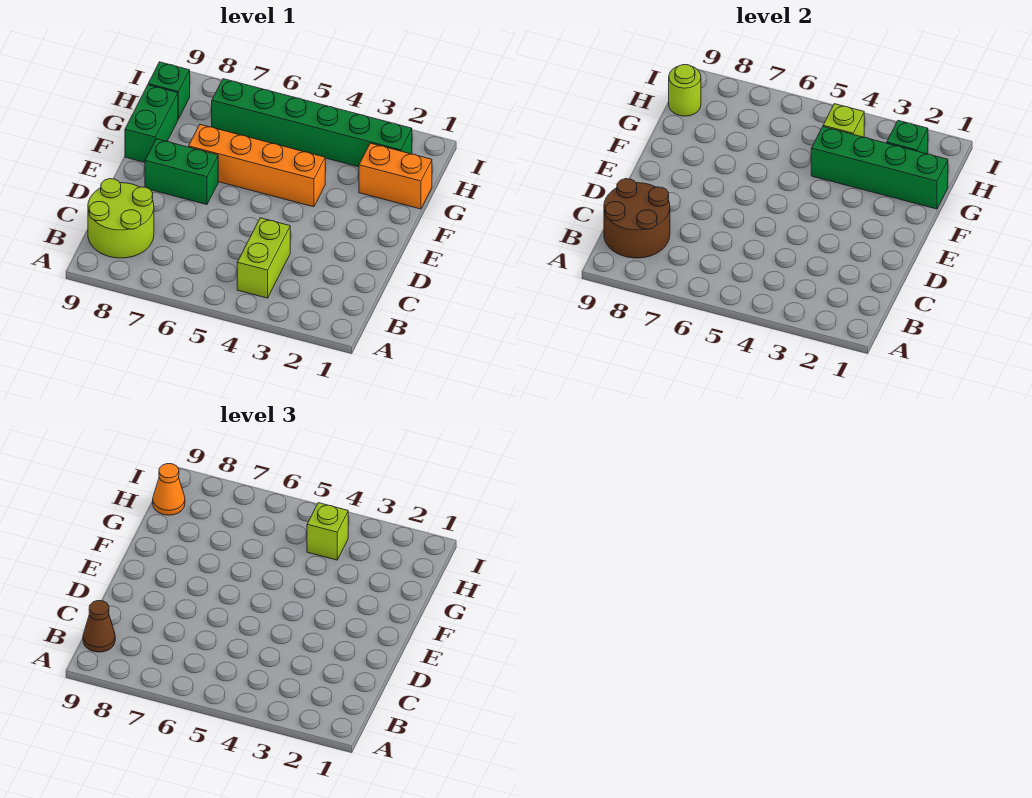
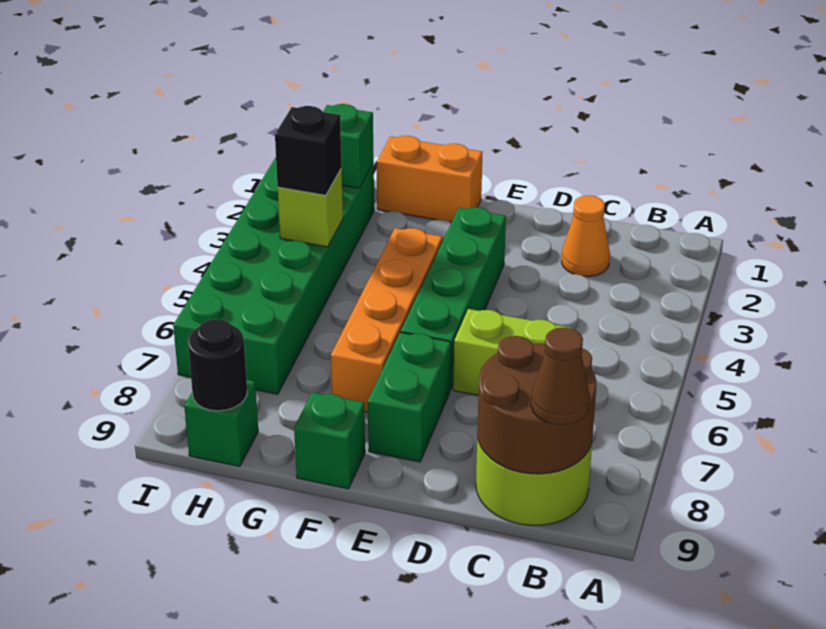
lime brick B4:C4 level 1 -> lime brick C6:D6 level 1
green brick F9:G9 level 1 -> green brick F9 level 1
orange brick G1:G2 level 1 -> orange brick F1:G1 level 1
green brick G1:G4 level 2 -> green brick E3:E6 level 1
green brick H2:H7 level 1 -> green brick H2:I7 level 1
lime brick H4 level 3 -> black brick H4 level 3
lime round brick H9 level 2 -> black round brick H9 level 2
orange cone H9 level 3 -> orange cone C2 level 1

